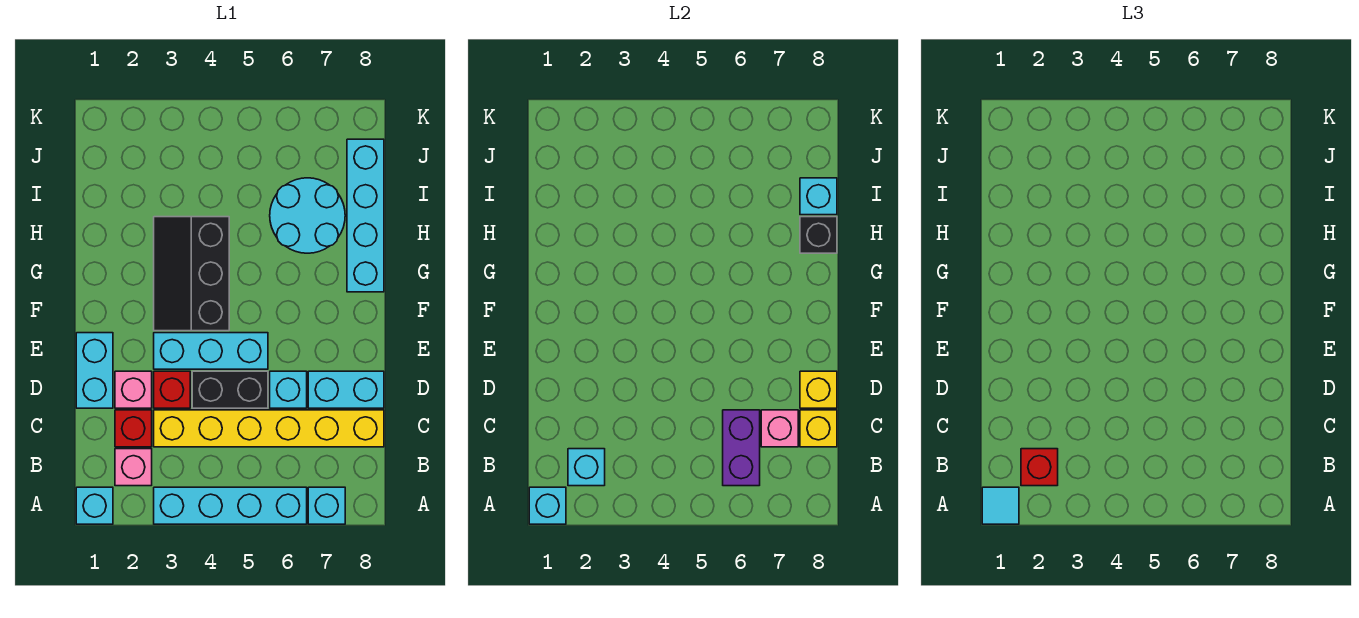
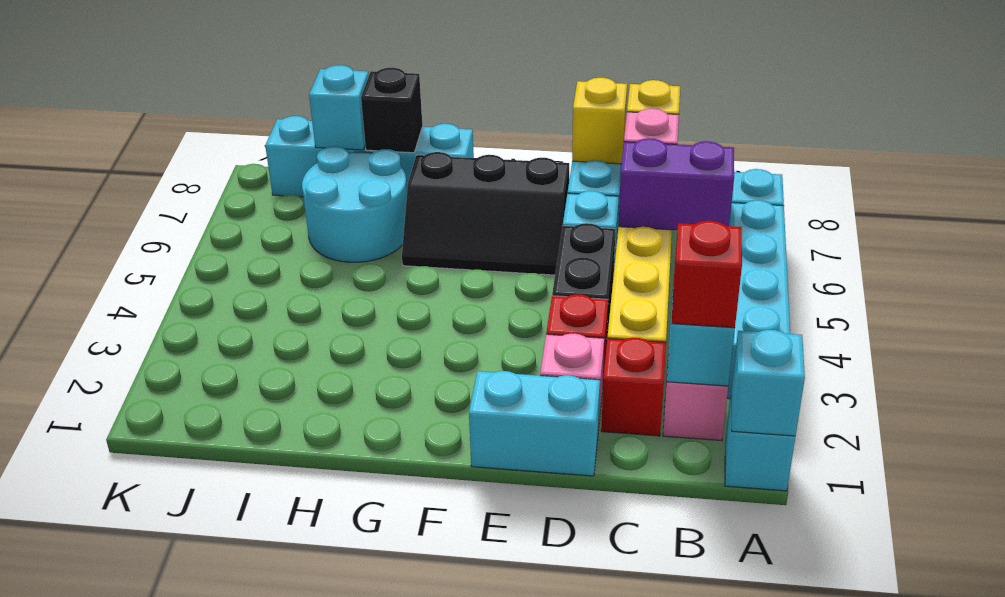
cyan tile A1 level 3 -> none
cyan brick E3:E5 level 1 -> none
black slope F3:H4 level 1 top 4 -> black slope E6:G7 level 1 top 7

